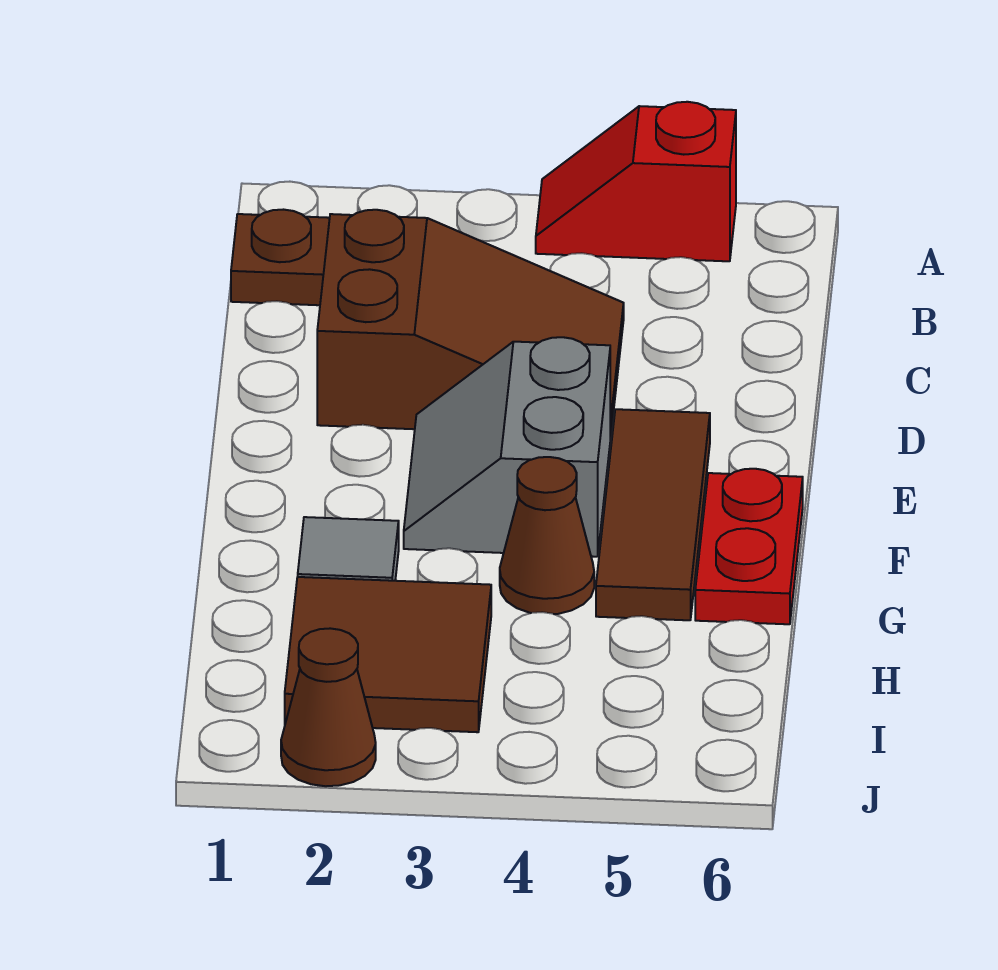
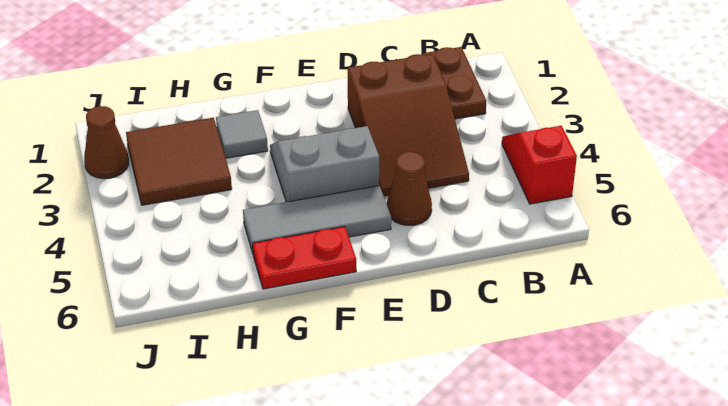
brown tile E5:G5 level 1 -> grey tile E5:G5 level 1
brown cone G4 level 1 -> brown cone D5 level 1

